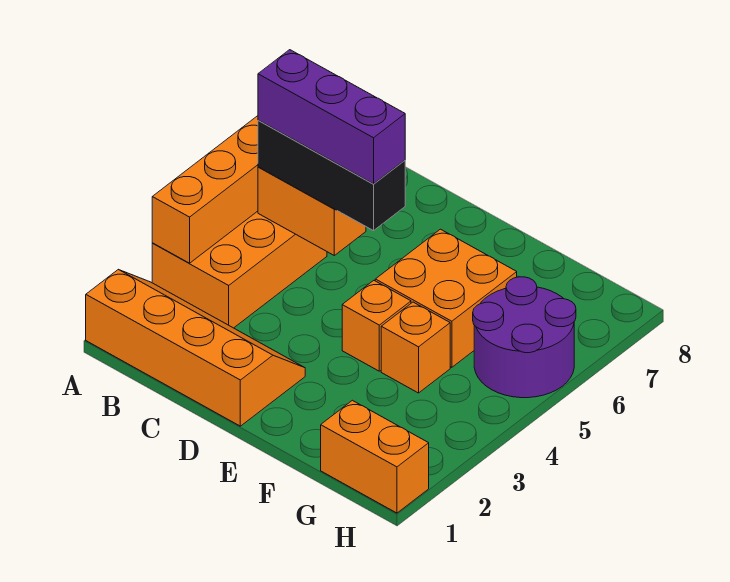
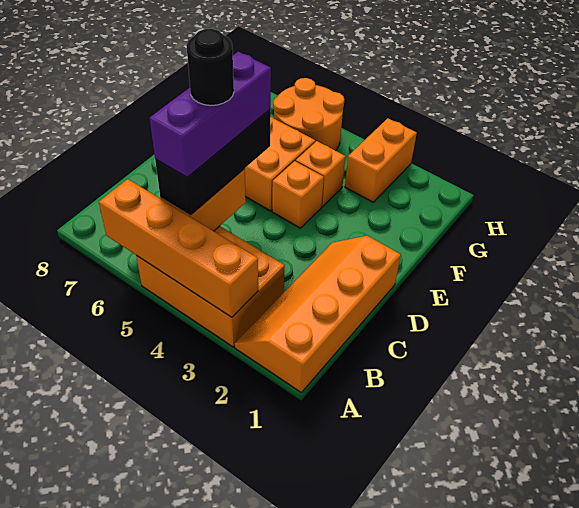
none -> black round brick C5 level 5
orange brick G1:H1 level 1 -> orange brick G3:H3 level 1
purple round brick G5:H6 level 1 -> orange round brick G5:H6 level 1

